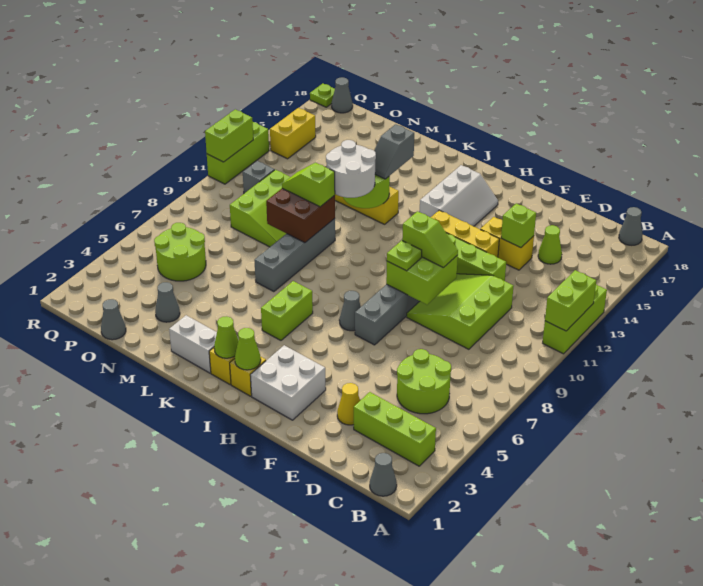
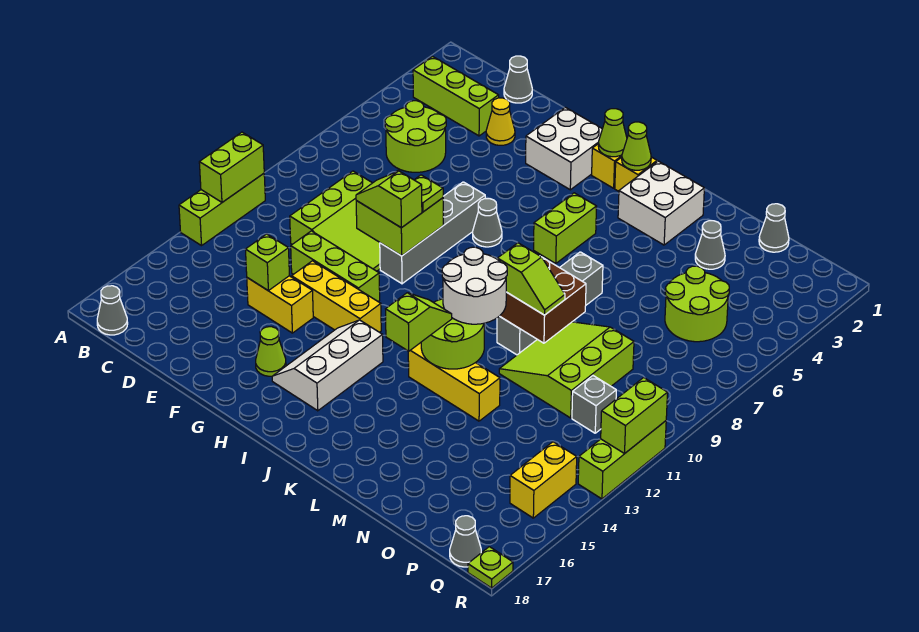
grey cone B1 level 1 -> grey cone D1 level 1
lime cone D15 level 1 -> lime cone G16 level 1
white brick K2:L2 level 1 -> white brick K2:L3 level 1
grey slope K13:K14 level 3 top 14 -> lime slope K13:K14 level 3 top 14

